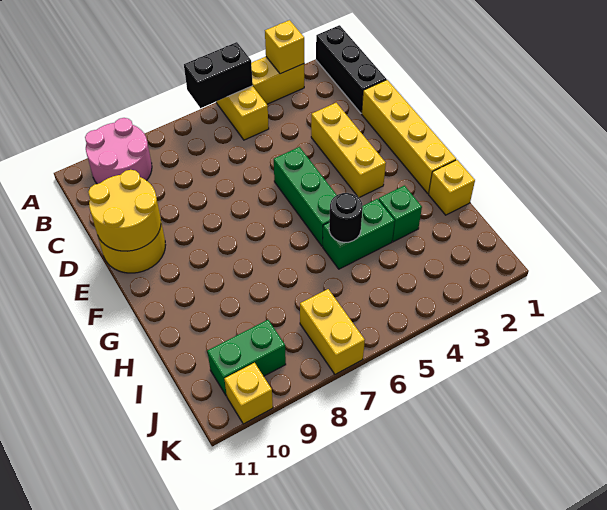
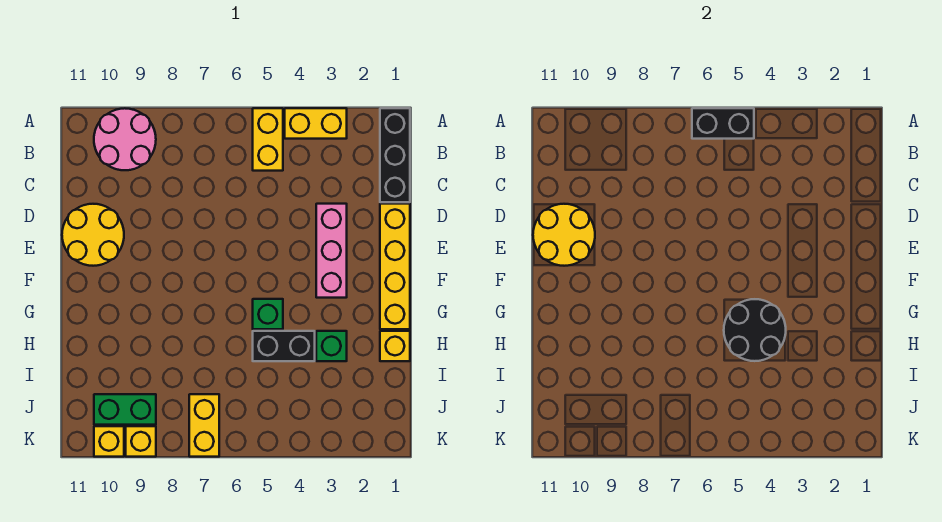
yellow brick A3 level 2 -> yellow brick K9 level 1
yellow brick D3:F3 level 1 -> pink brick D3:F3 level 1
green brick E5:G5 level 1 -> green brick G5 level 1
green brick H4:H5 level 1 -> black brick H4:H5 level 1
black round brick H5 level 2 -> black round brick G4:H5 level 2

